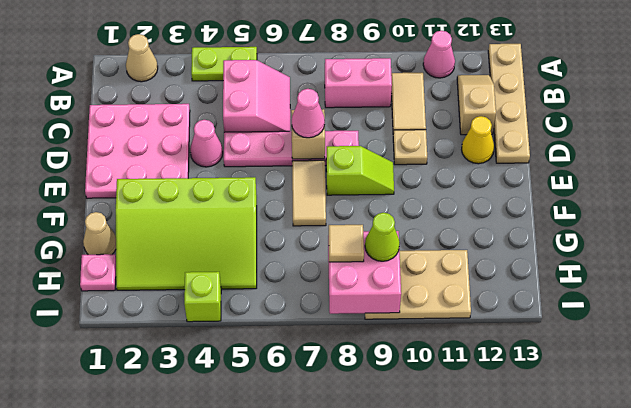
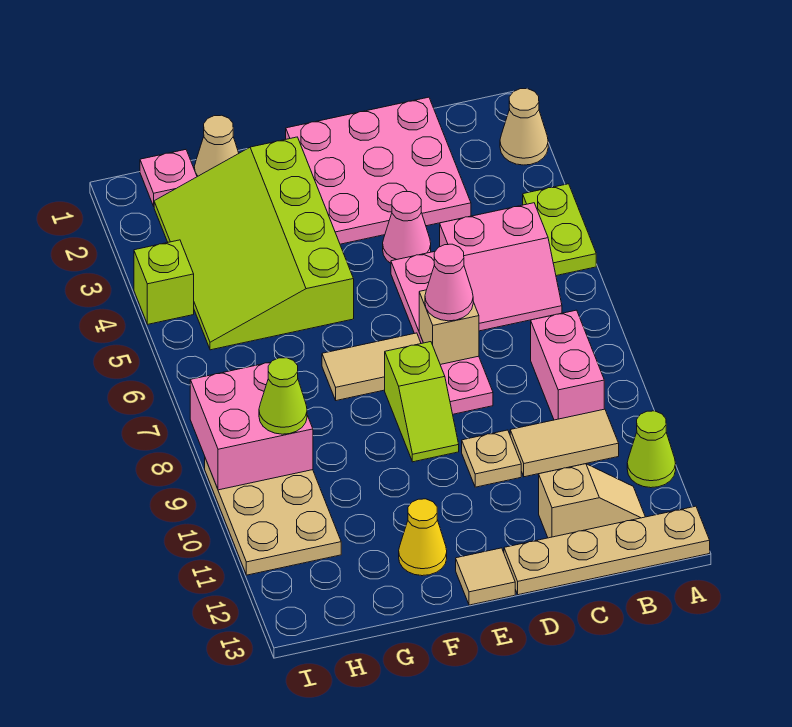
pink cone A11 level 1 -> lime cone A11 level 1
yellow cone D12 level 1 -> yellow cone F12 level 1
tan tile H8 level 3 -> tan tile E13 level 1

